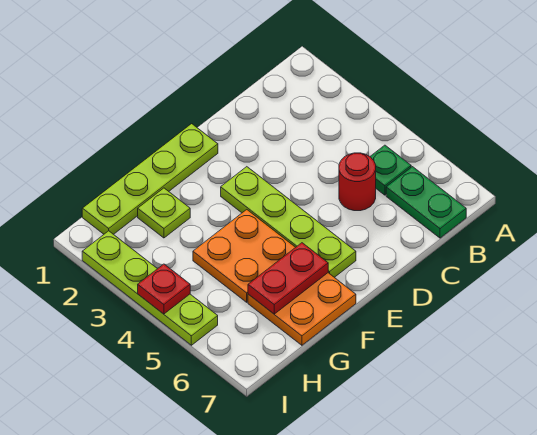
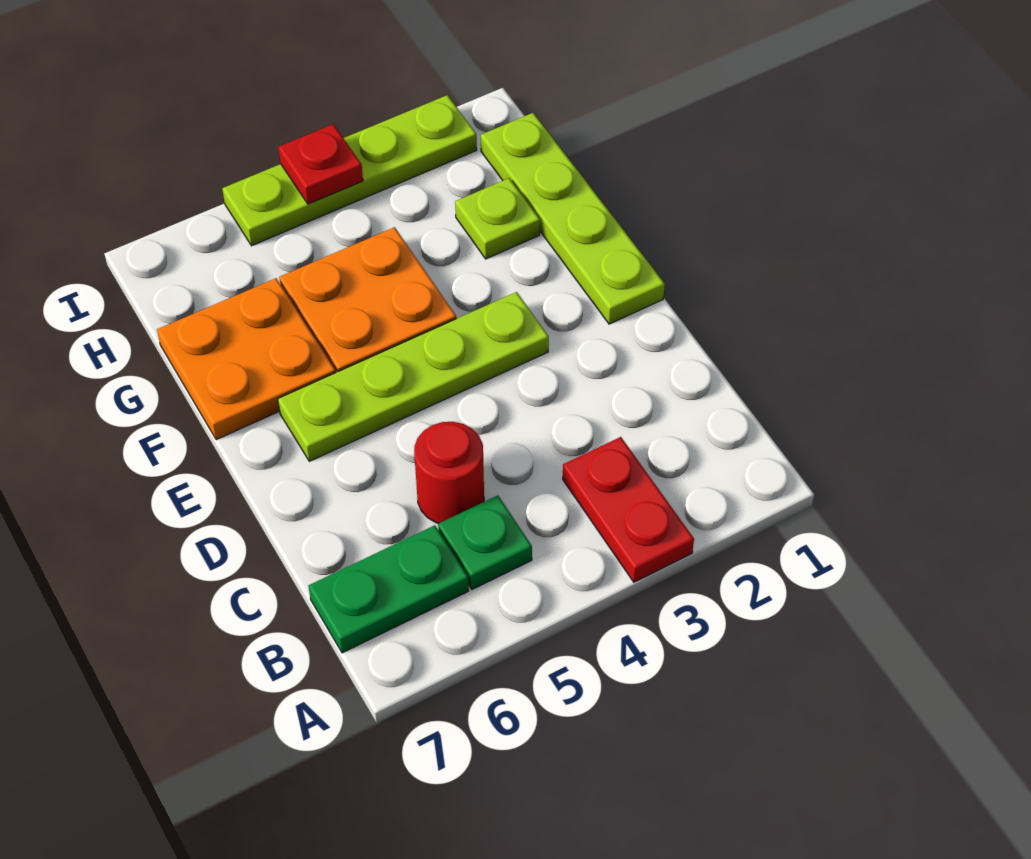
red plate F6:G6 level 2 -> red plate A3:B3 level 1

